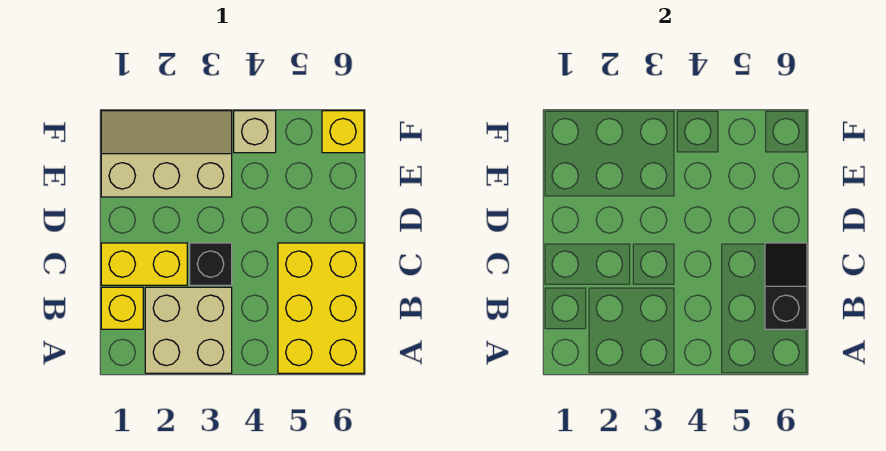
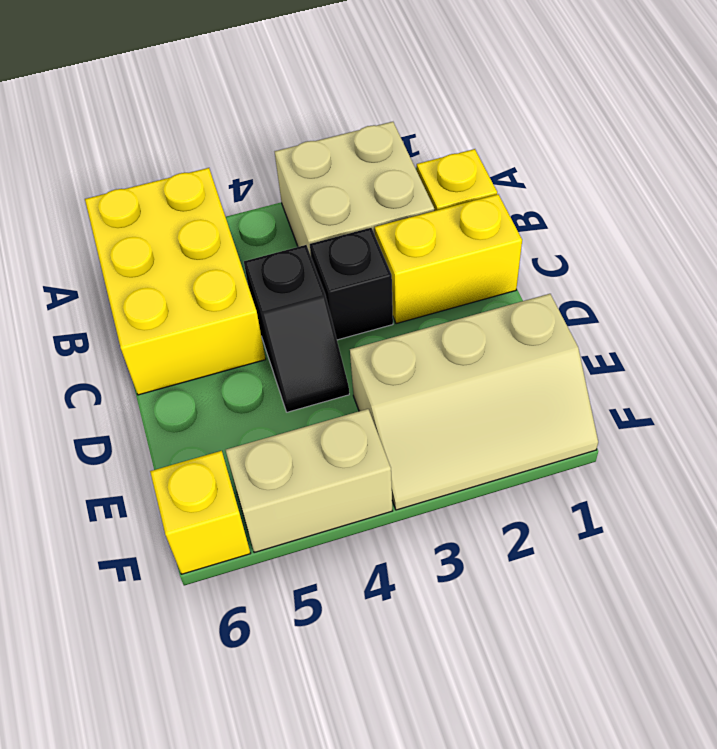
black slope B6:C6 level 2 top B -> black slope C4:D4 level 1 top C
tan brick F4 level 1 -> tan brick F4:F5 level 1

